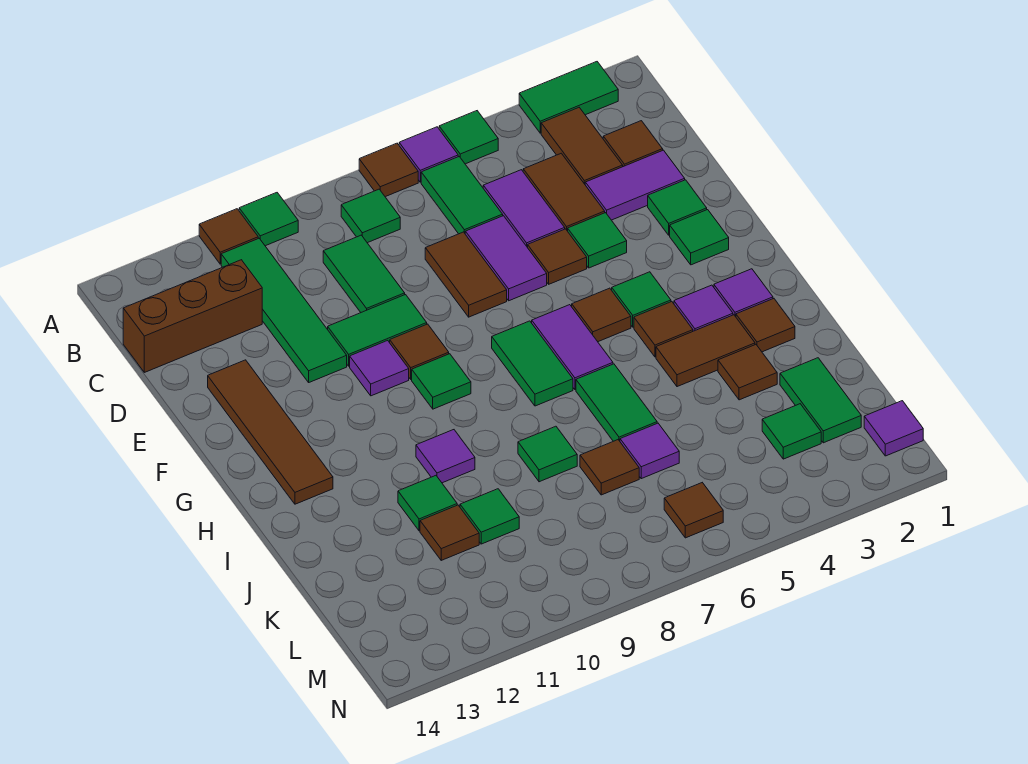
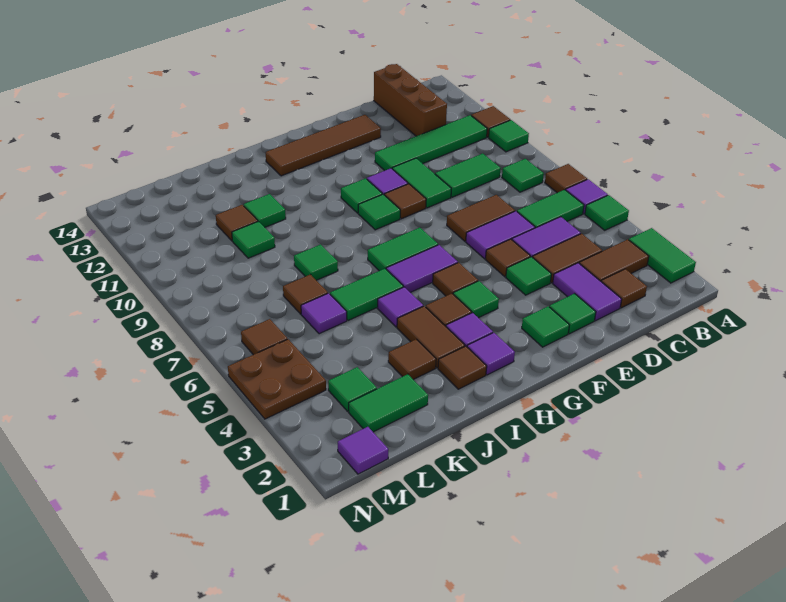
none -> green tile G10 level 1
purple tile I10 level 1 -> purple tile I5 level 1
none -> brown plate M4:N5 level 1

